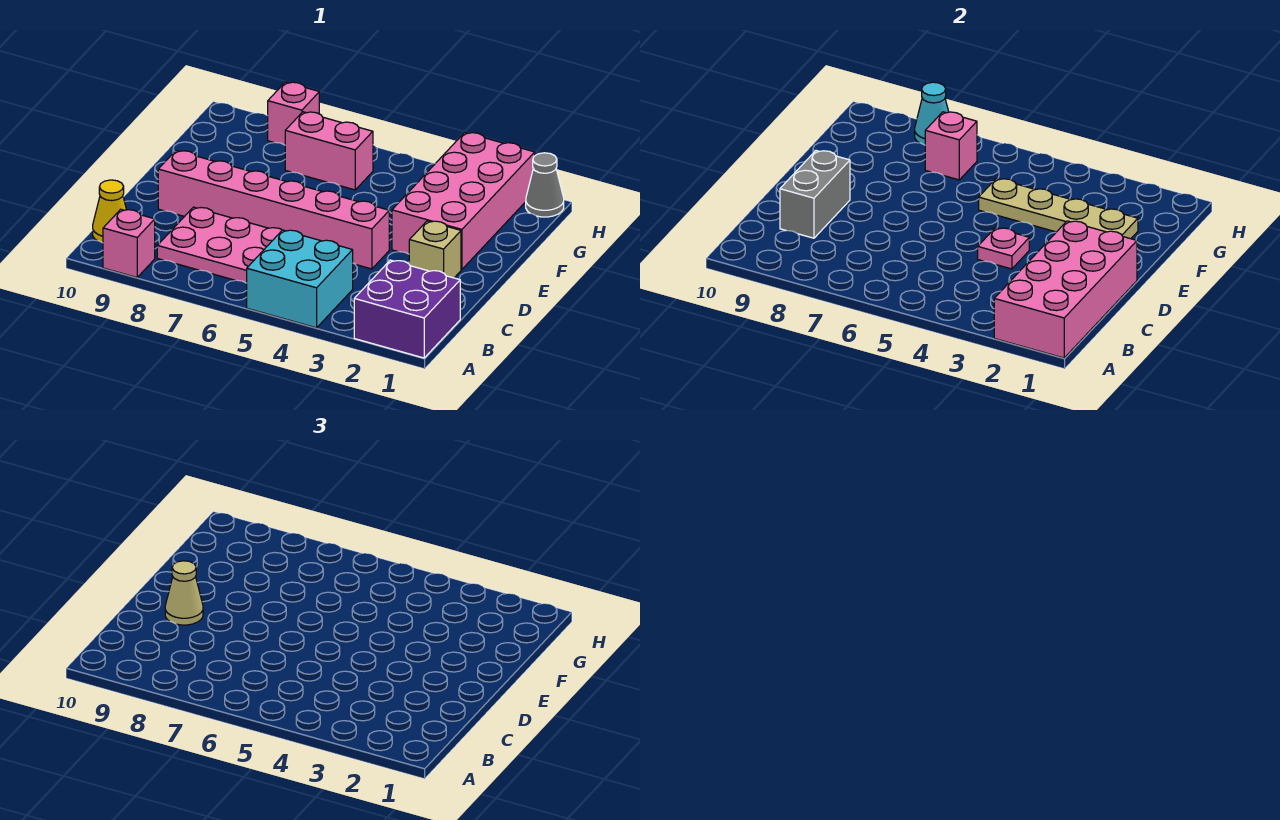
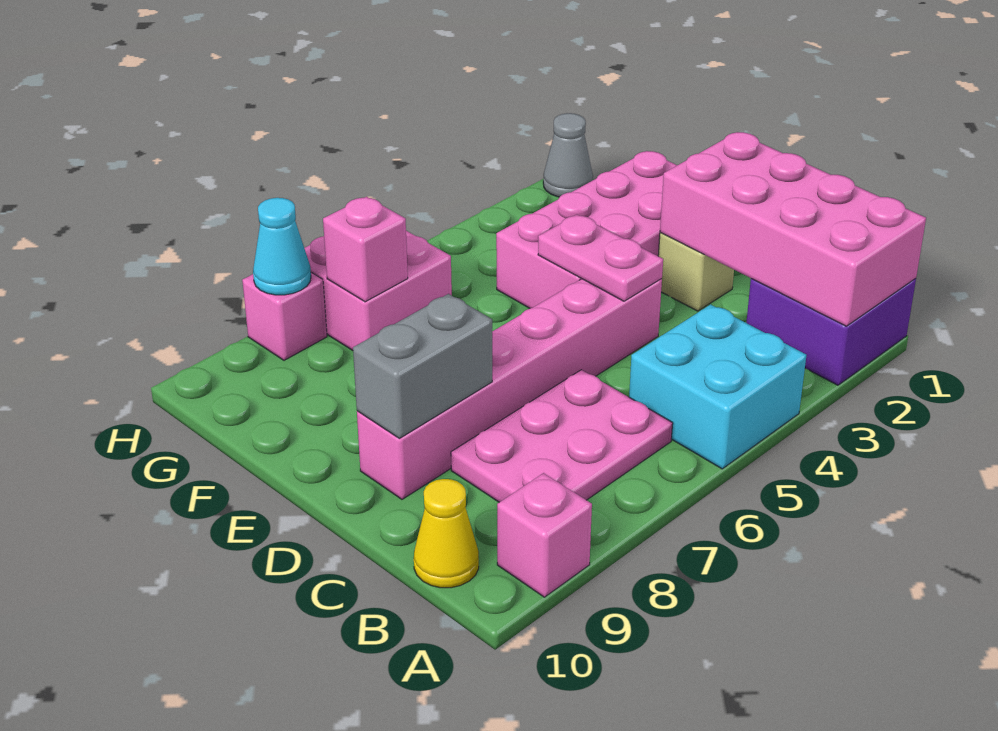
grey brick C9:D9 level 2 -> grey brick D8:D9 level 2
pink plate D4 level 2 -> pink plate D4:E4 level 2
tan cone D9 level 3 -> none
pink brick E2:H3 level 1 -> pink brick E1:F4 level 1
tan plate F2:F5 level 2 -> none
pink brick G6:G7 level 1 -> pink brick G6:H7 level 1

